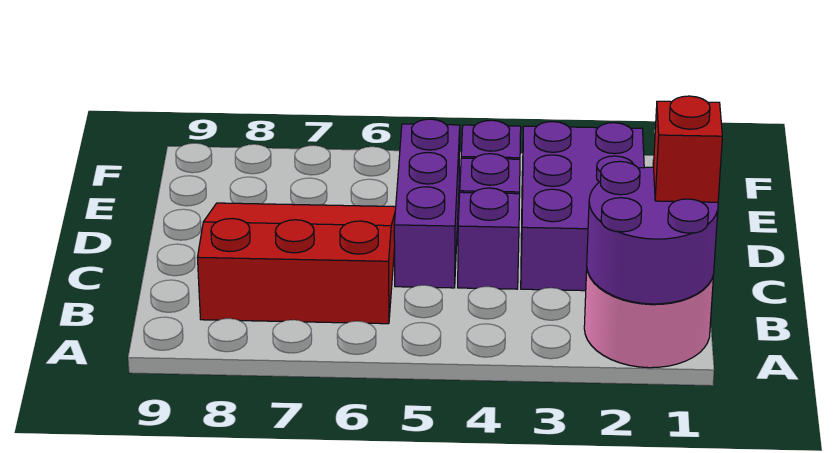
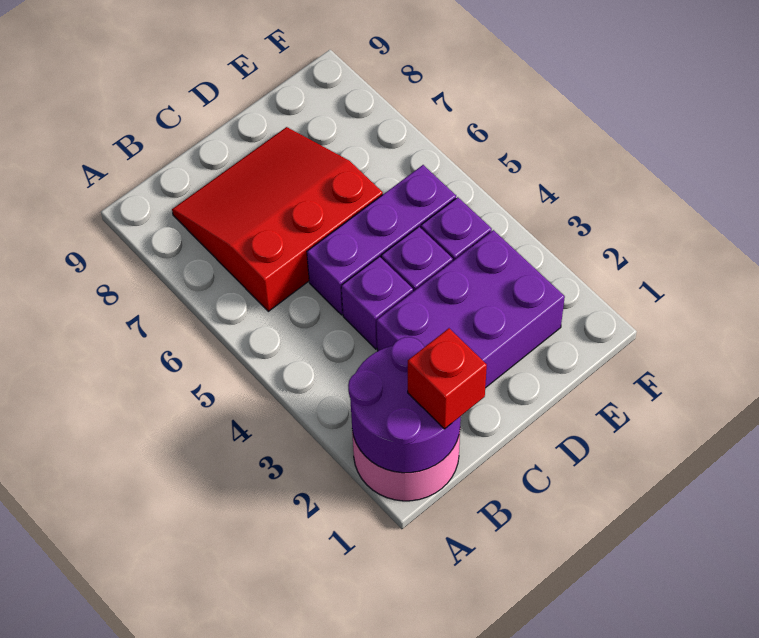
red slope B6:D8 level 1 top B -> red slope B6:D8 level 1 top 6

